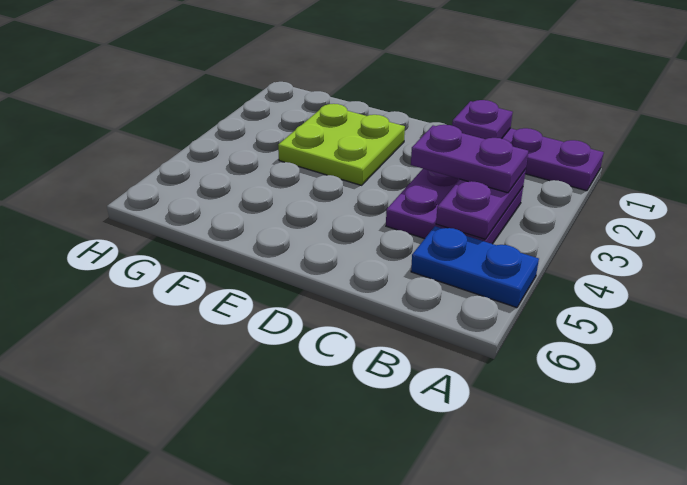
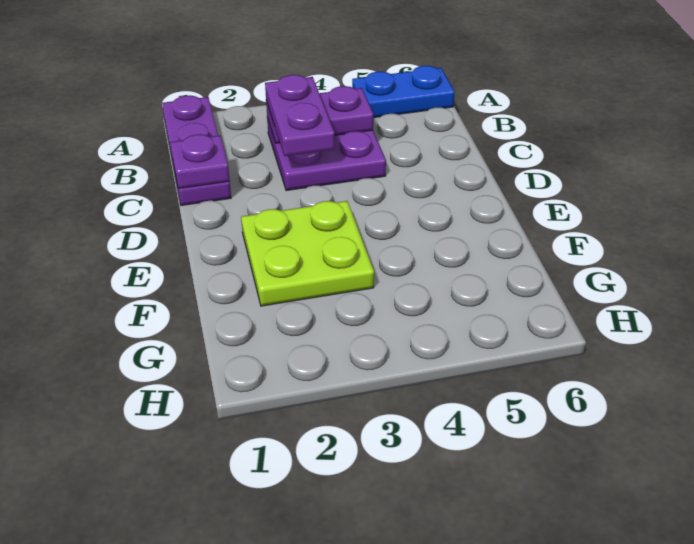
blue plate A5:B5 level 1 -> blue plate A5:A6 level 1

